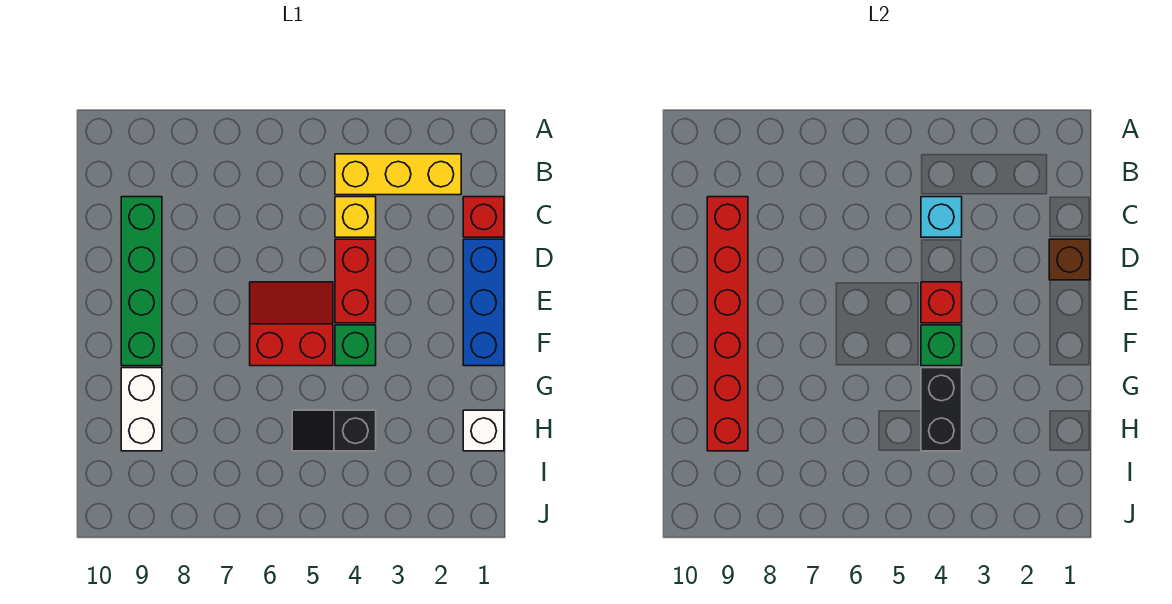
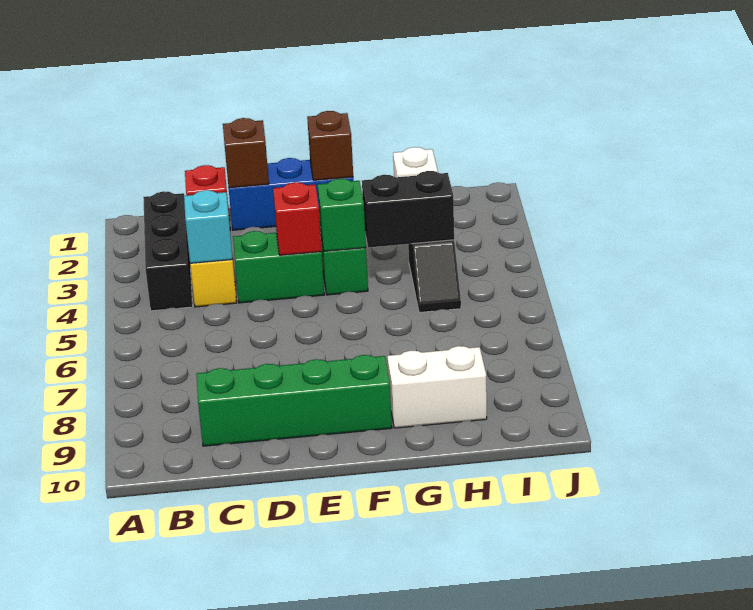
yellow brick B2:B4 level 1 -> black brick B2:B4 level 1
red brick C9:H9 level 2 -> none
red brick D4:E4 level 1 -> green brick D4:E4 level 1
red slope E5:F6 level 1 top F -> none
none -> brown brick F1 level 2

